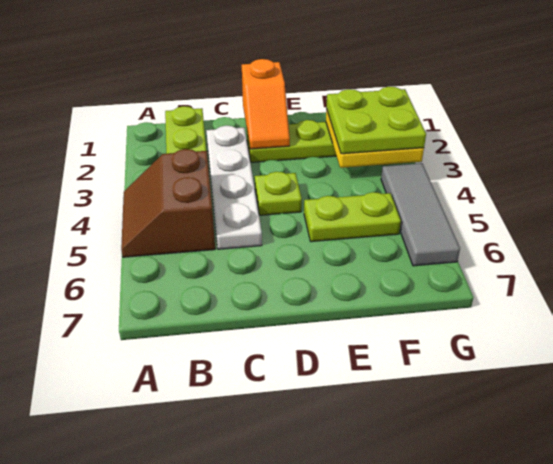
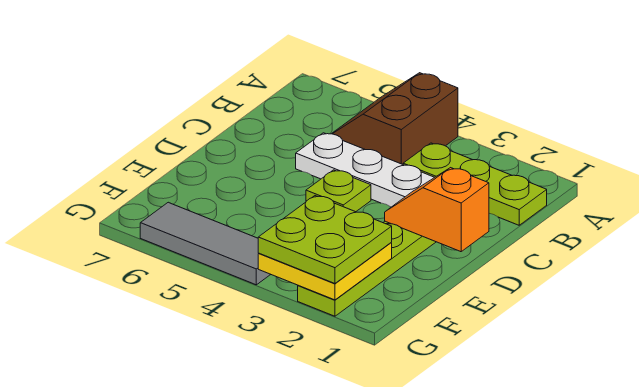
brown slope A4:B5 level 1 top B -> brown slope A4:B5 level 1 top 4
lime plate E5:F5 level 1 -> none

